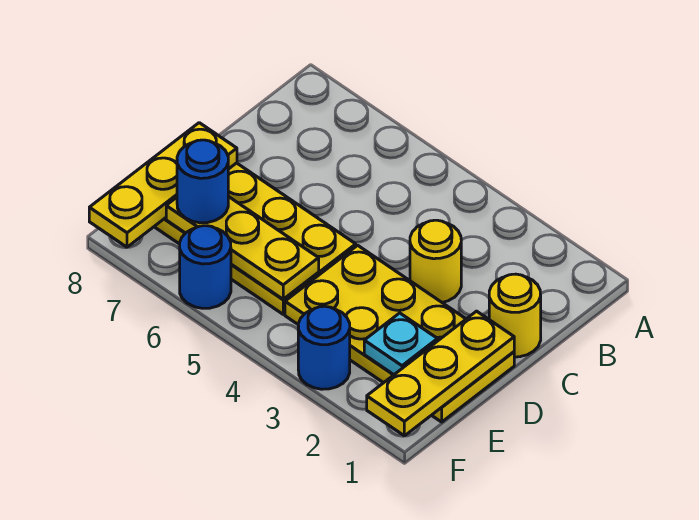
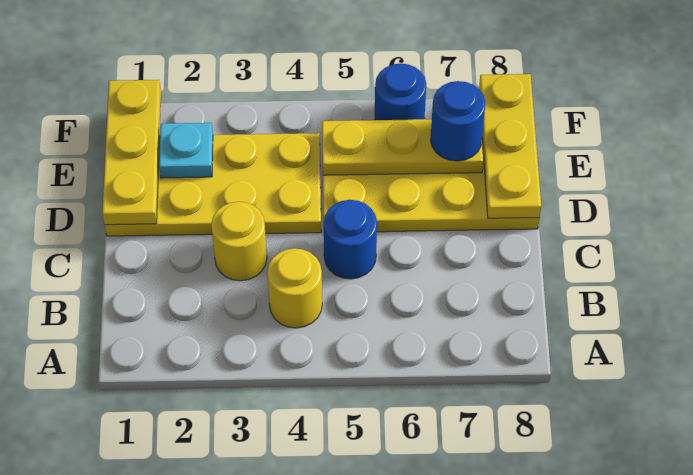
yellow round brick C1 level 1 -> yellow round brick B4 level 1
blue round brick F3 level 1 -> blue round brick C5 level 1

